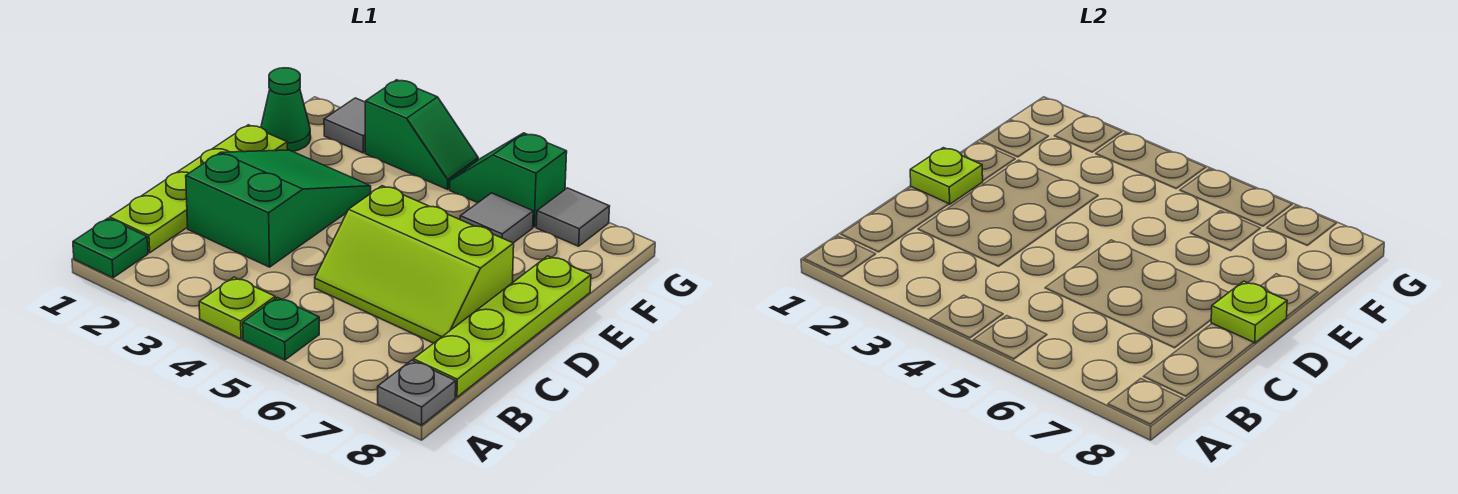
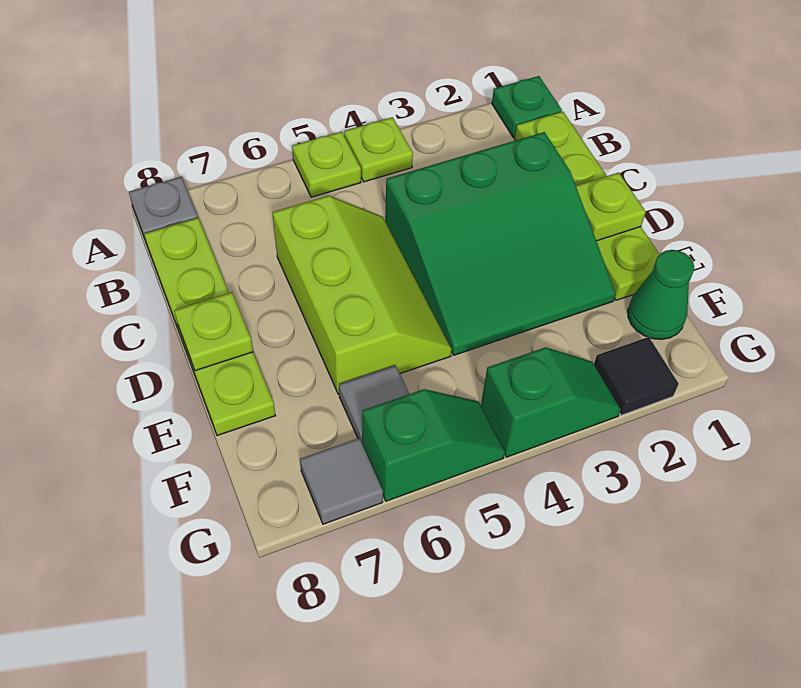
green plate A5 level 1 -> lime plate A5 level 1
green slope C2:E3 level 1 top C -> green slope C2:E4 level 1 top C
lime slope C5:D7 level 1 top D -> lime slope C5:E6 level 1 top 6
grey tile G2 level 1 -> black tile G2 level 1
green slope G3:G4 level 1 top 3 -> green slope G3:G4 level 1 top 4

